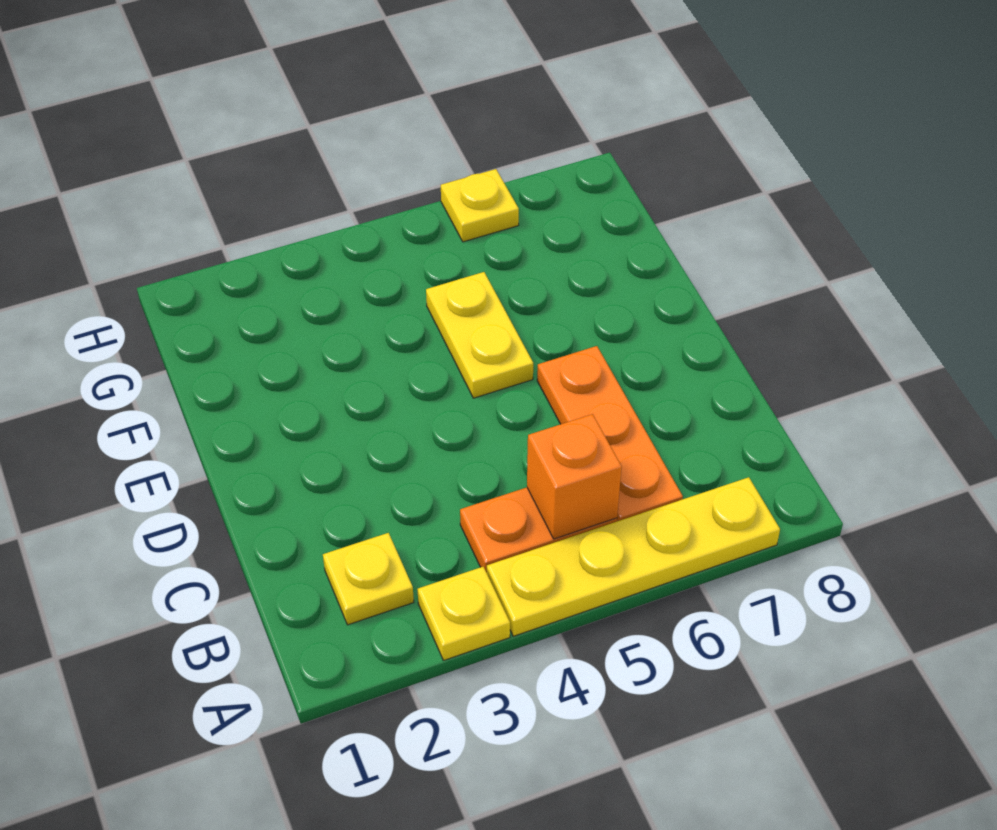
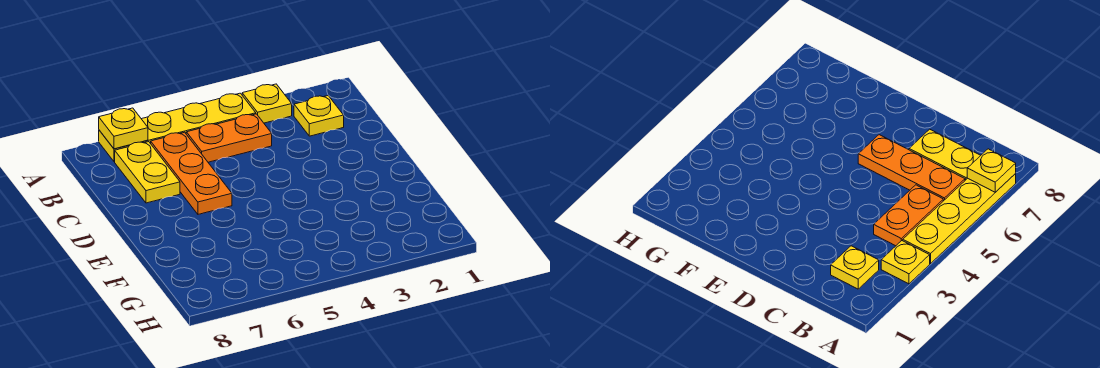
orange brick B5 level 2 -> none
yellow plate E5:F5 level 1 -> yellow plate B7:C7 level 1
yellow plate H6 level 1 -> yellow plate A7 level 2

